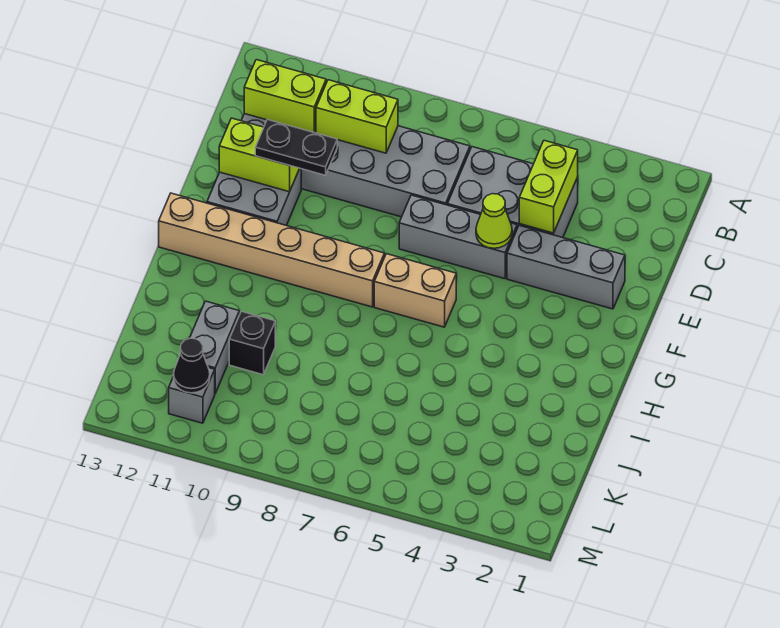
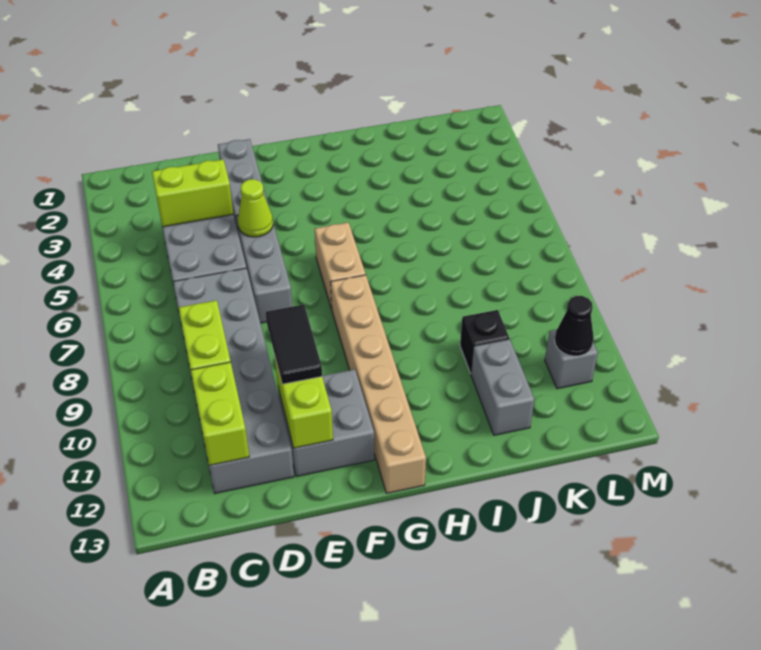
black plate E10:E11 level 3 -> black tile E10:E11 level 3
grey brick J11:K11 level 1 -> grey brick J11:J12 level 1

